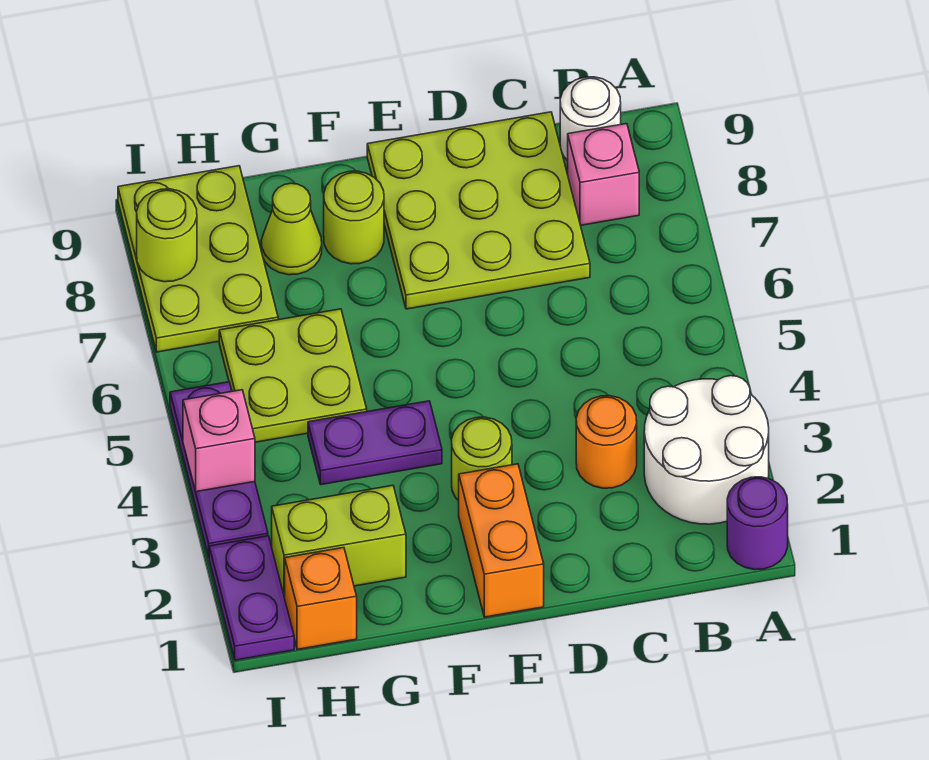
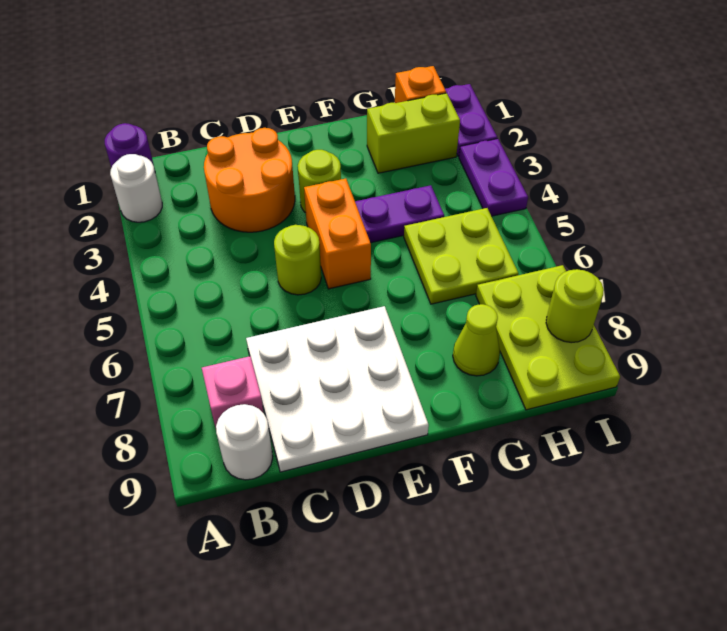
white round brick A2:B3 level 1 -> white round brick A2 level 1
orange round brick C3 level 1 -> orange round brick C2:D3 level 1
lime plate C7:E9 level 1 -> white plate C7:E9 level 1
orange brick E1:E2 level 1 -> orange brick E4:E5 level 1
lime round brick F8 level 1 -> lime round brick D5 level 1
purple plate I3:I5 level 1 -> purple plate I3:I4 level 1
pink brick I4 level 2 -> none

